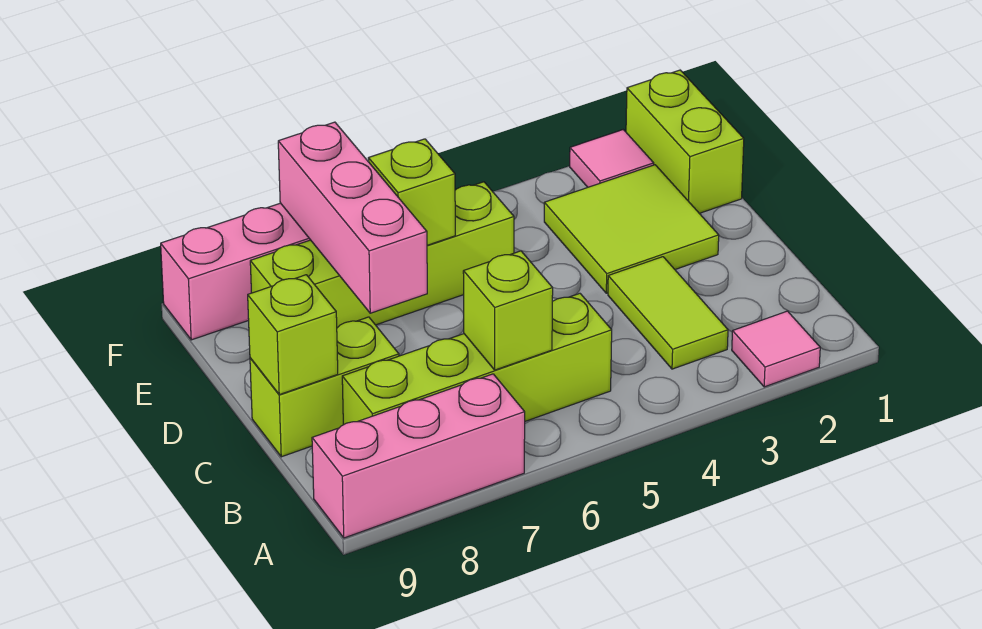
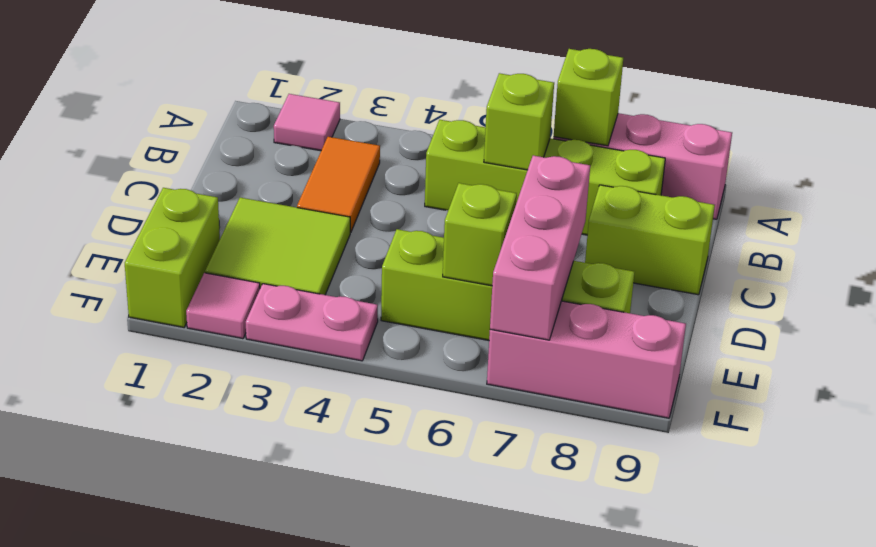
lime tile B3:C3 level 1 -> orange tile B3:C3 level 1
lime brick C9 level 2 -> lime brick A7 level 2
none -> pink plate F3:F4 level 1

